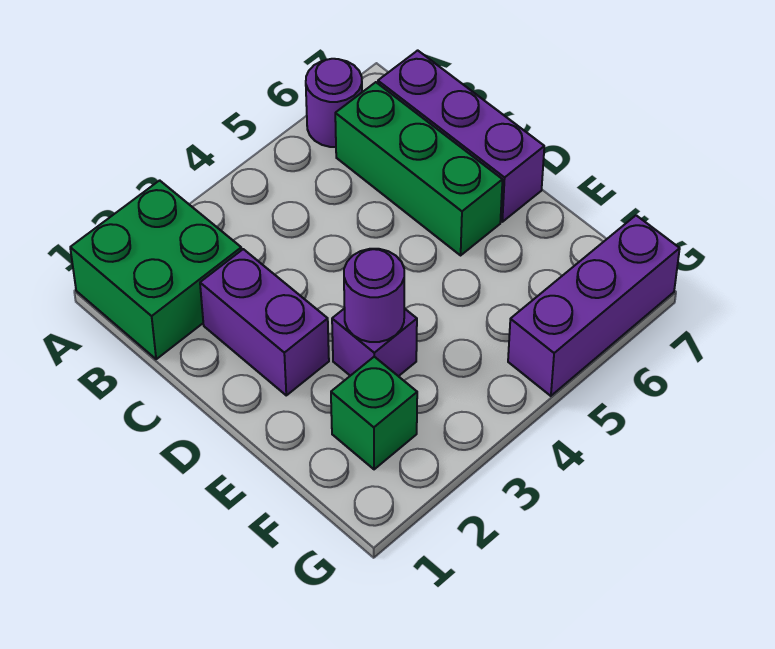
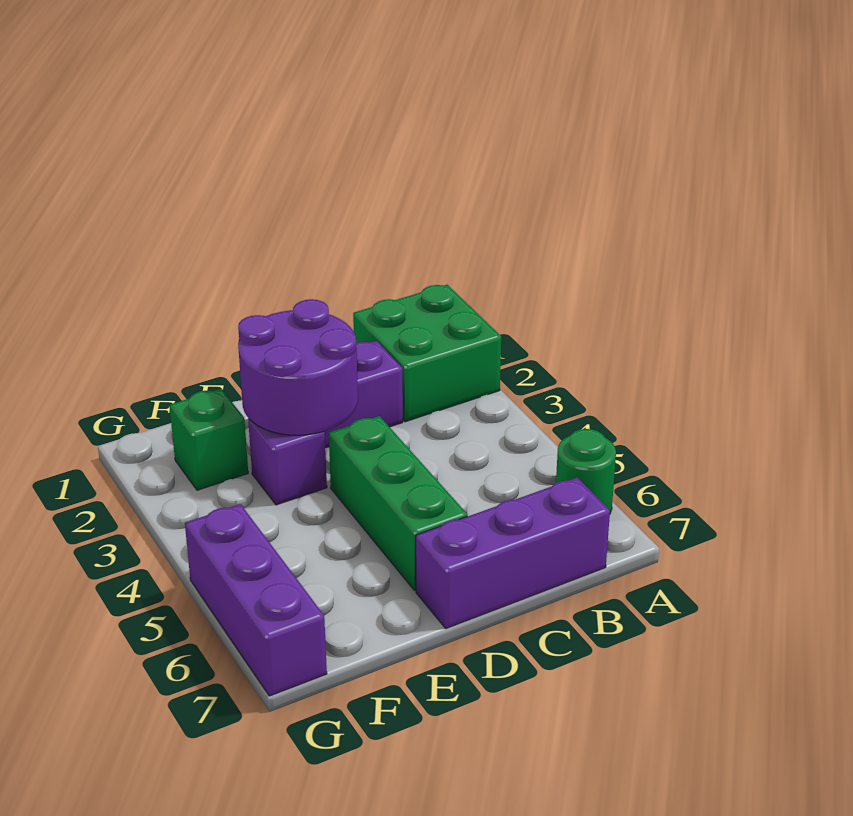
purple round brick A6 level 1 -> green round brick A6 level 1
green brick B6:D6 level 1 -> green brick D4:D6 level 1
purple round brick E3 level 2 -> purple round brick D2:E3 level 2

